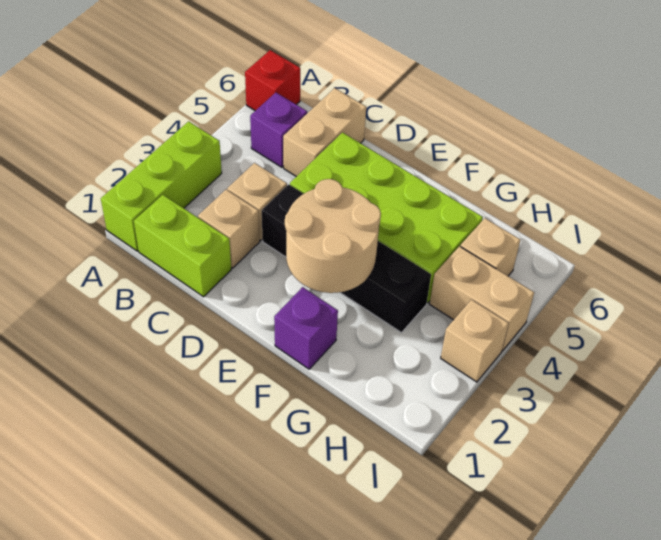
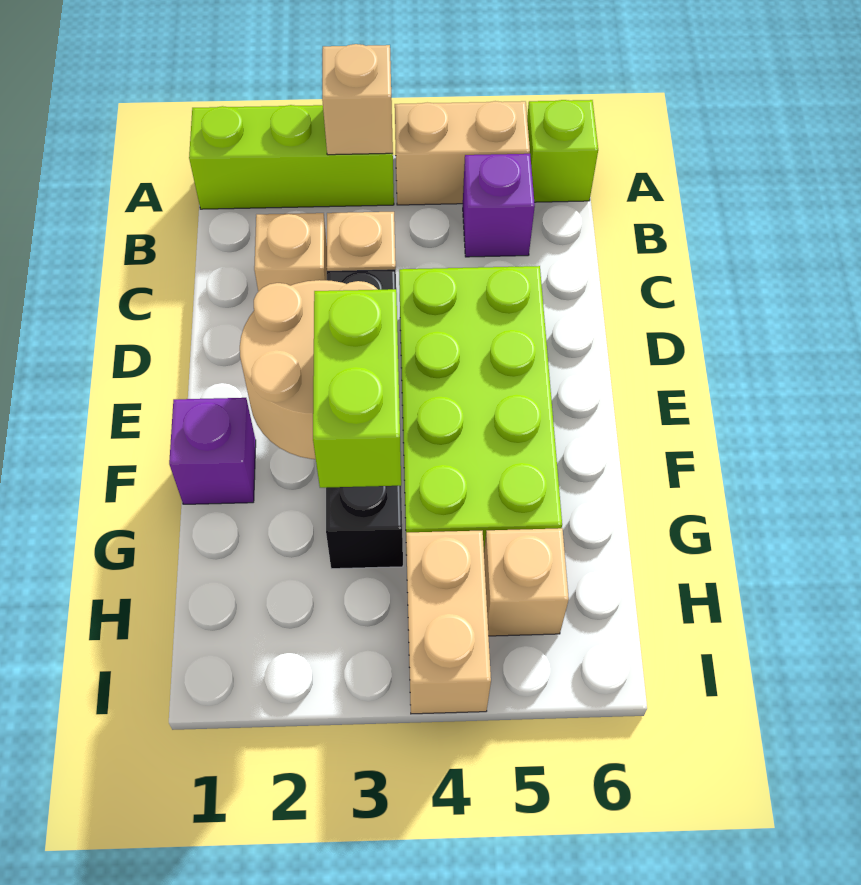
red brick A6 level 1 -> lime brick A6 level 1
lime brick B1:C1 level 1 -> lime brick F3:G3 level 3
tan brick C5:C6 level 1 -> tan brick A4:A5 level 1
tan brick I3 level 1 -> tan brick A3 level 2

